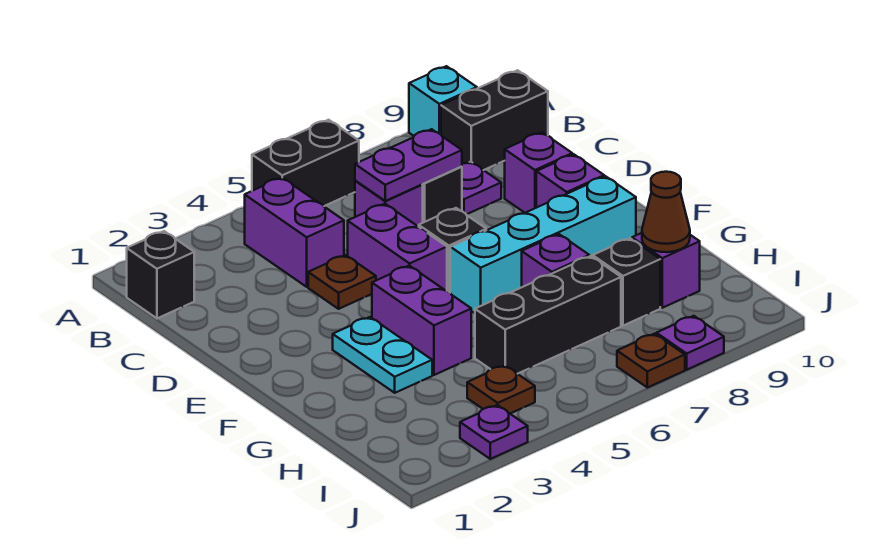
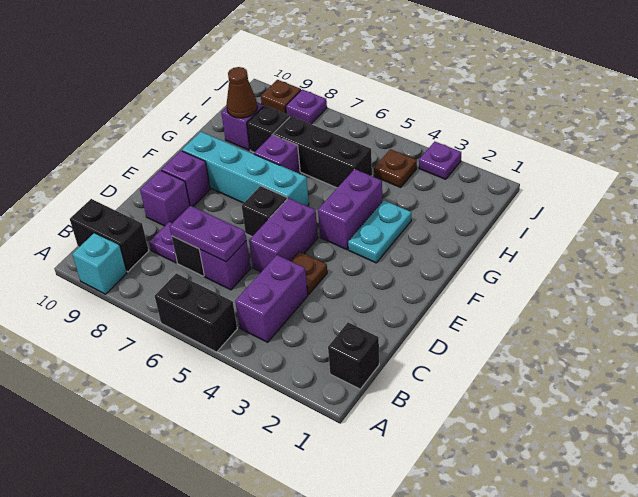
brown plate J7 level 1 -> brown plate J9 level 1

